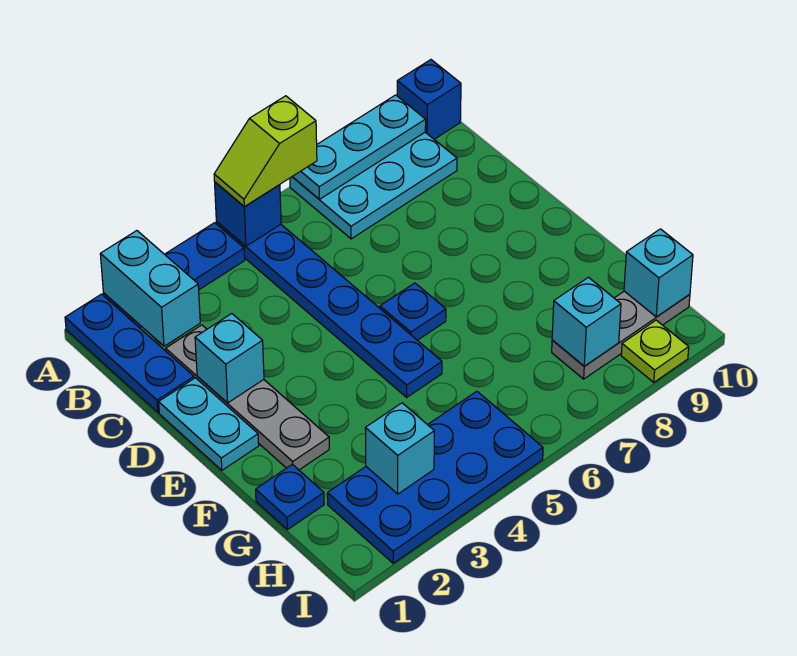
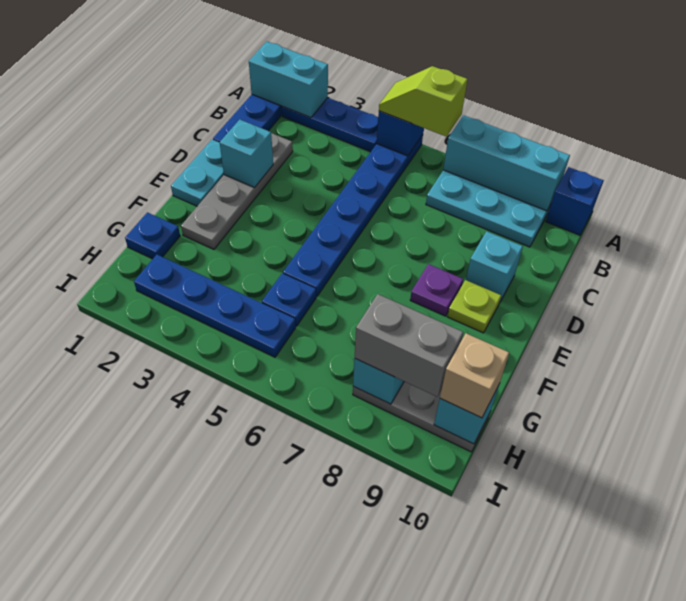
cyan brick A2:B2 level 2 -> cyan brick A1:A2 level 2
cyan plate A7:A9 level 2 -> cyan brick A7:A9 level 2
blue plate E6 level 1 -> blue plate G5 level 1
none -> purple plate E8 level 1
blue plate H2:I5 level 1 -> blue plate H2:H5 level 1
cyan brick H3 level 2 -> cyan brick D9 level 1
none -> grey brick H8:H9 level 3
none -> tan brick H10 level 3
lime plate I9 level 1 -> lime plate E9 level 1

